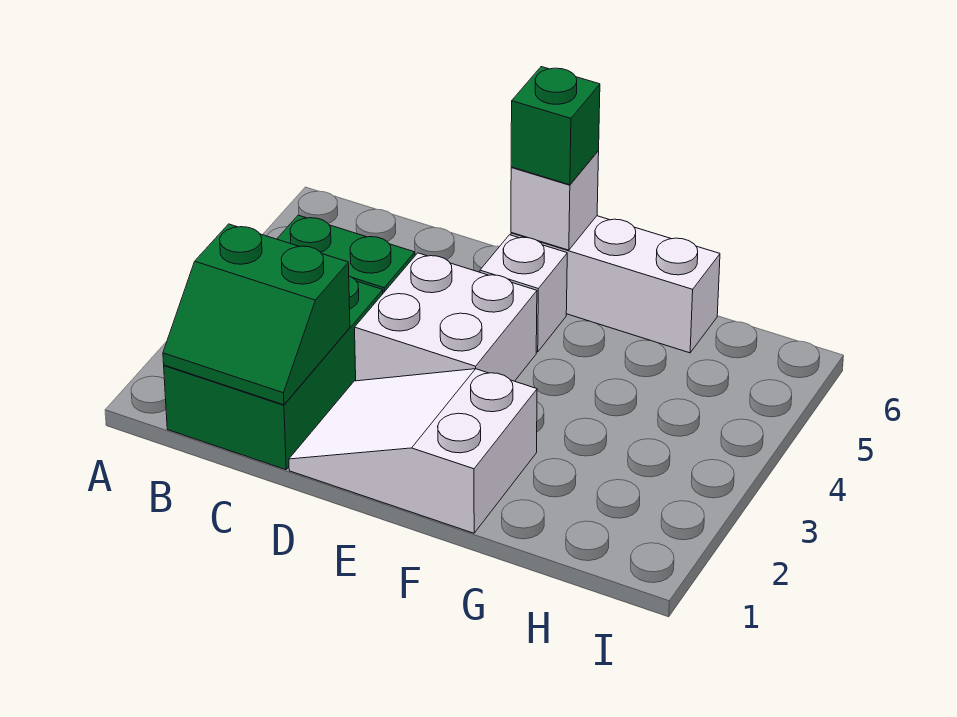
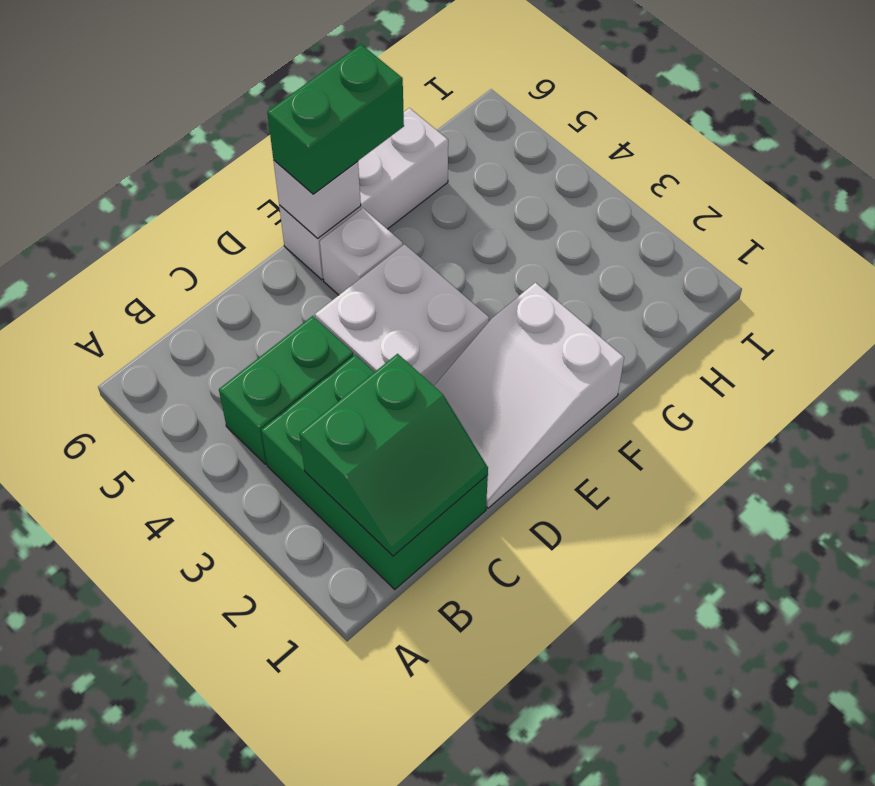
green brick E6 level 3 -> green brick E6:F6 level 3

